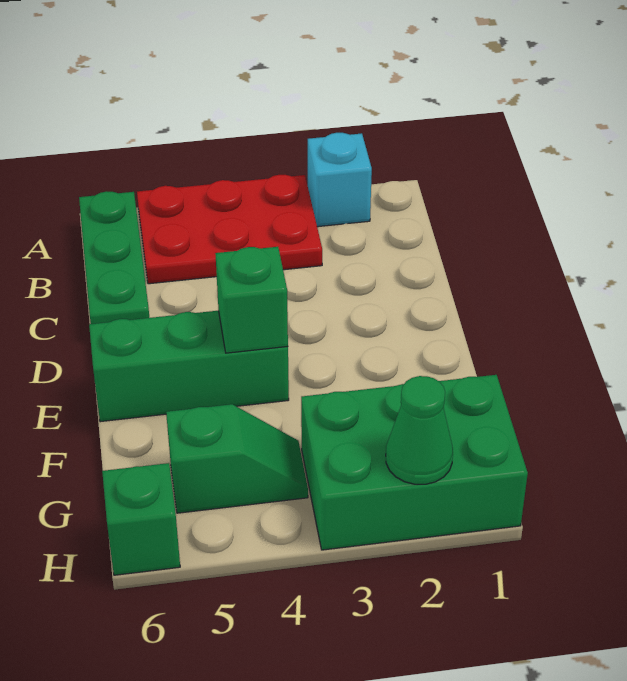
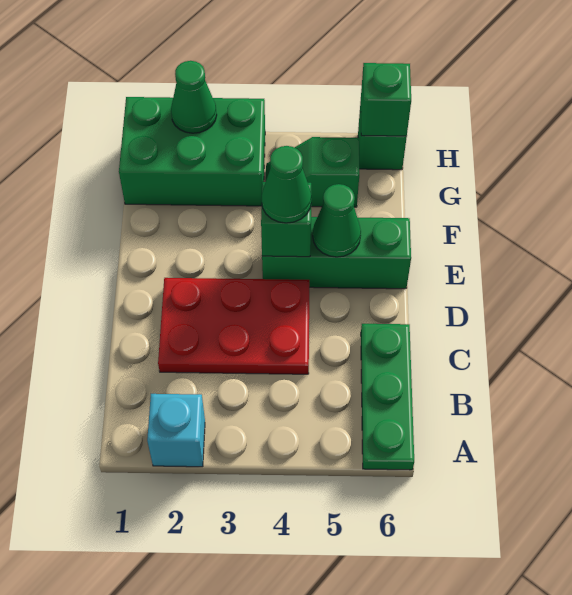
red plate A3:B5 level 1 -> red plate C2:D4 level 1
none -> green cone E4 level 3
none -> green cone E5 level 2
none -> green brick H6 level 2

